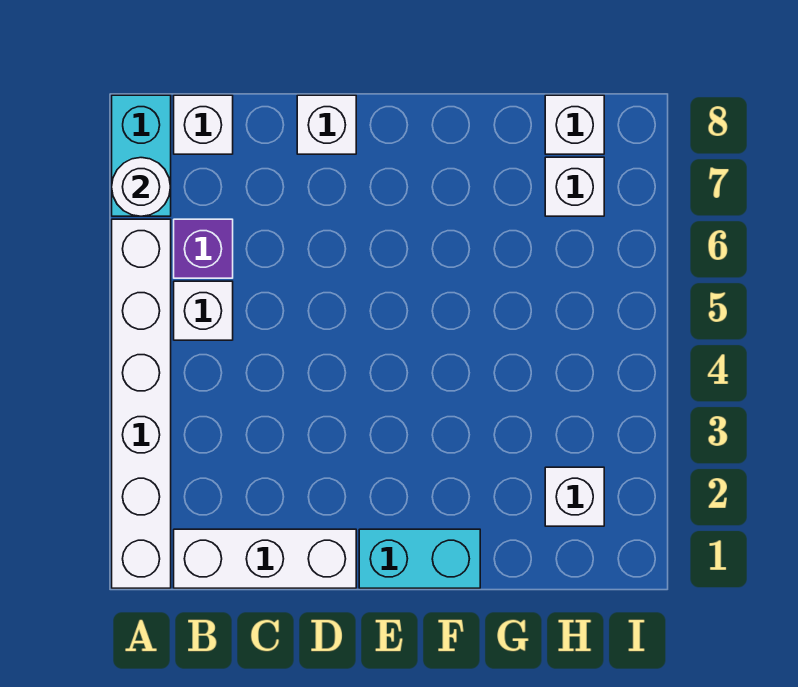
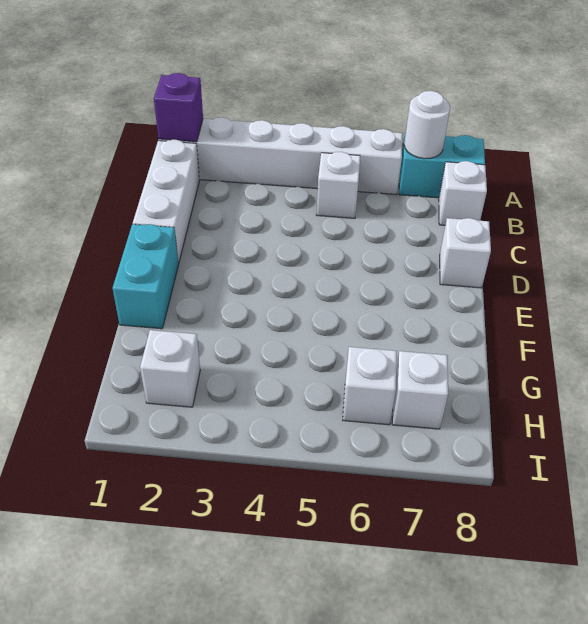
purple brick B6 level 1 -> purple brick A1 level 2
white brick H8 level 1 -> white brick H6 level 1

